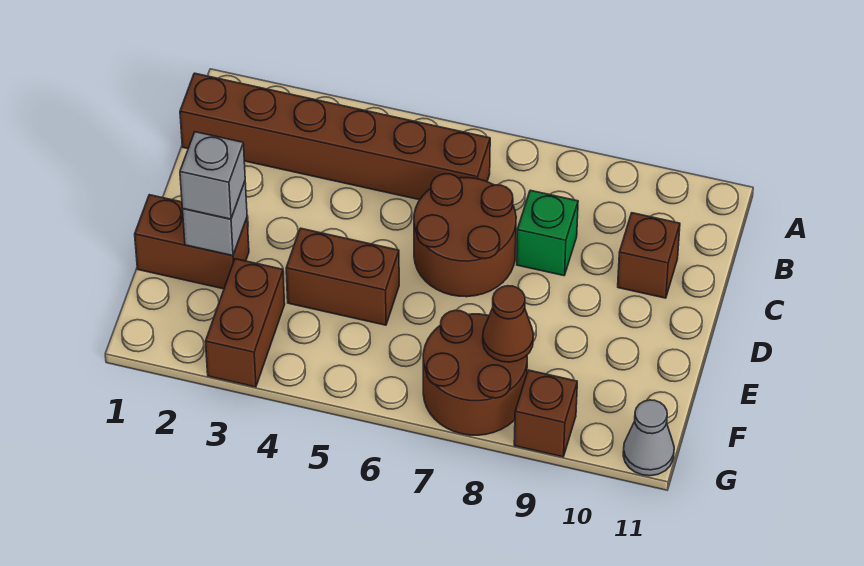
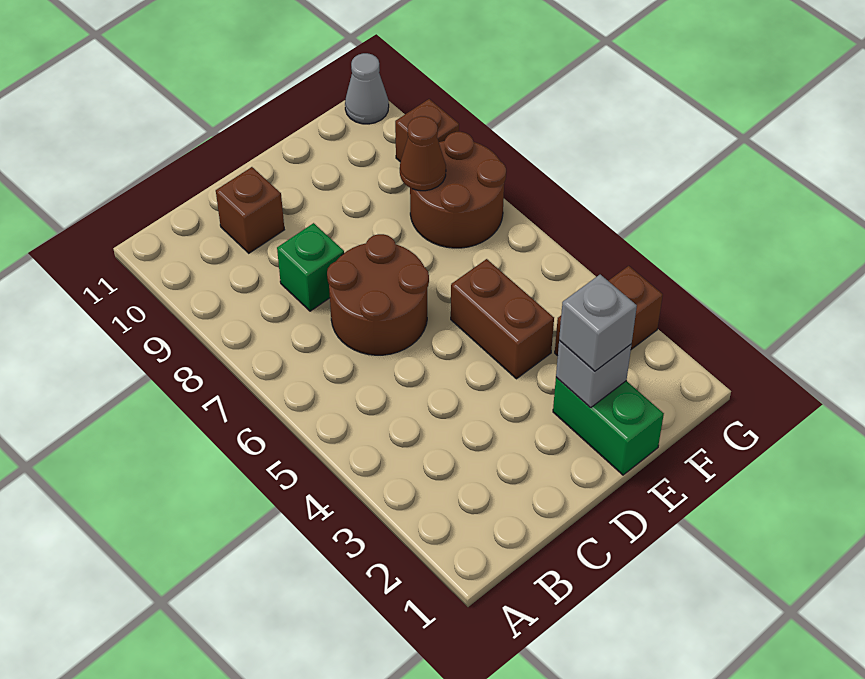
brown brick B1:B6 level 1 -> none
brown brick E1:E2 level 1 -> green brick E1:E2 level 1

